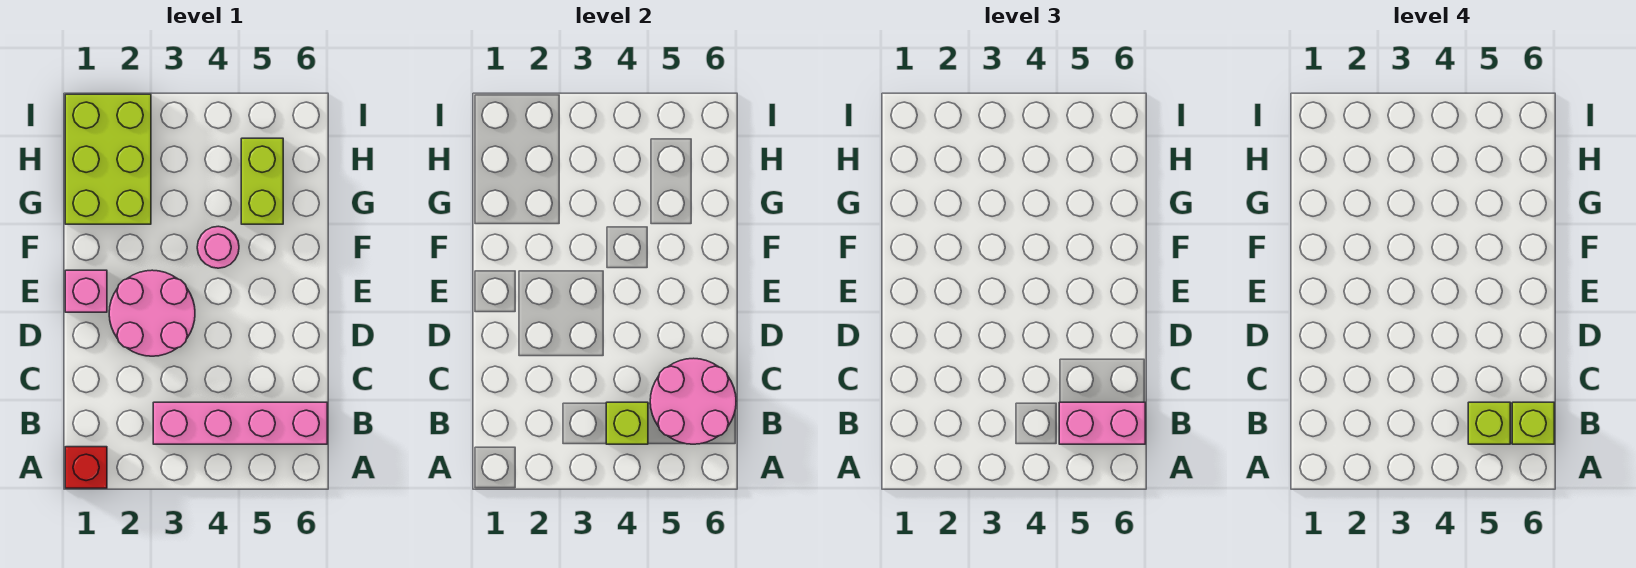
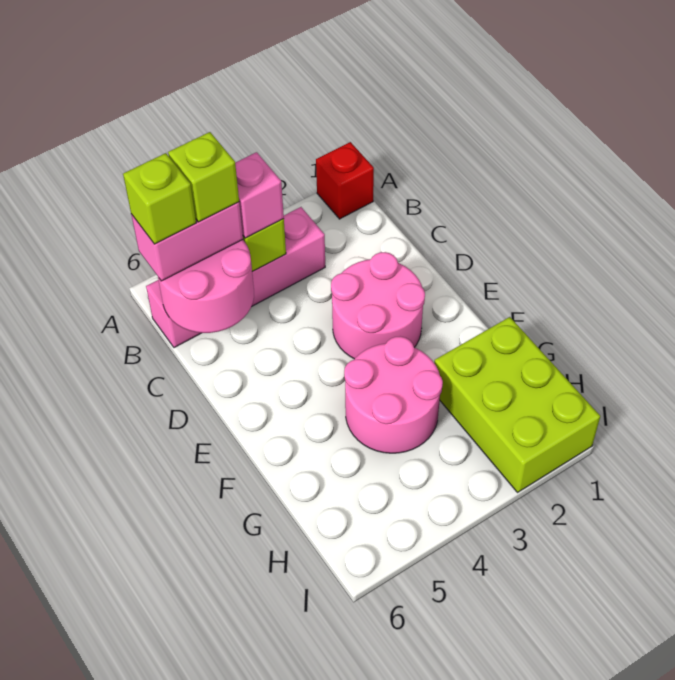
pink brick E1 level 1 -> pink brick B4 level 3
pink round brick F4 level 1 -> pink round brick F3:G4 level 1
lime brick G5:H5 level 1 -> none

